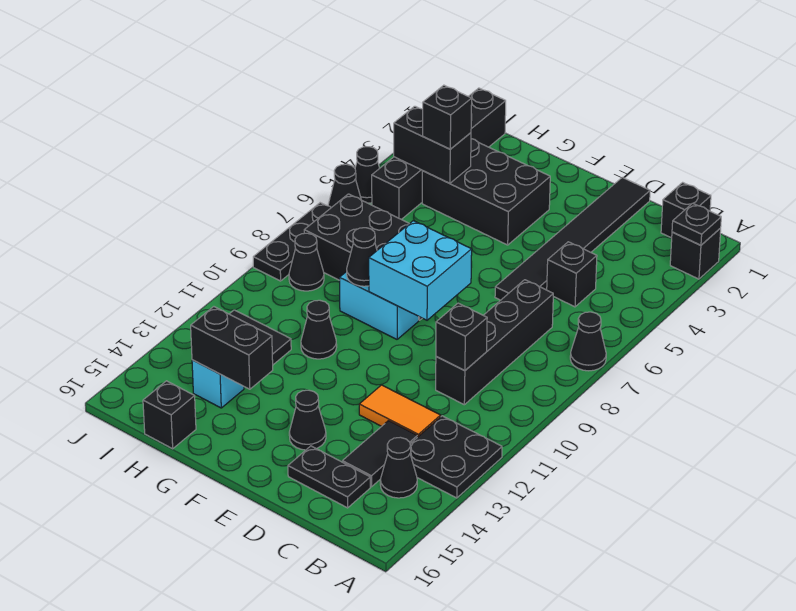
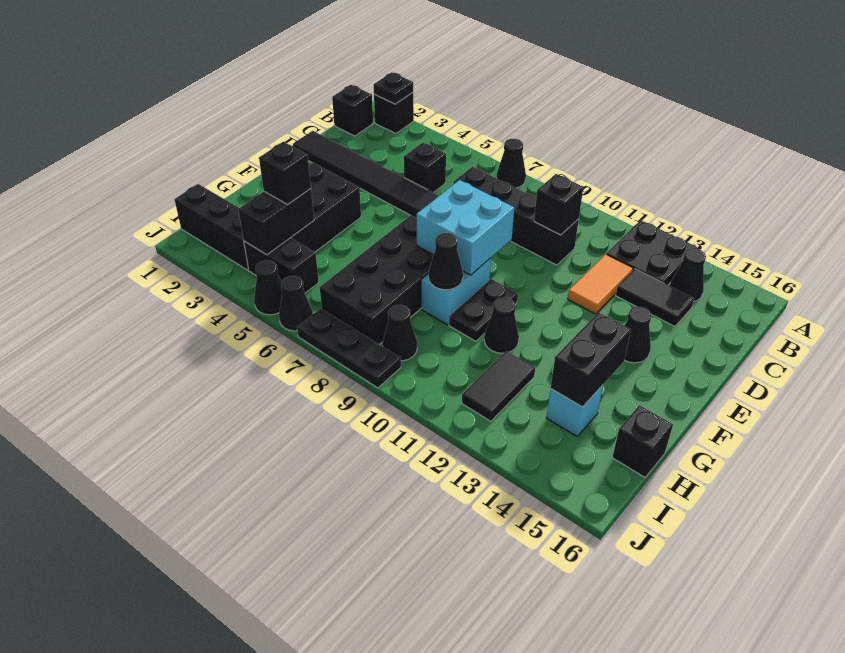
black plate C15:D15 level 1 -> black plate F10:G10 level 1

